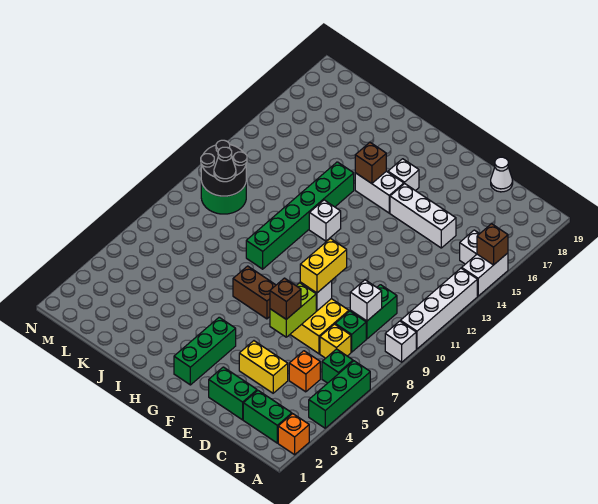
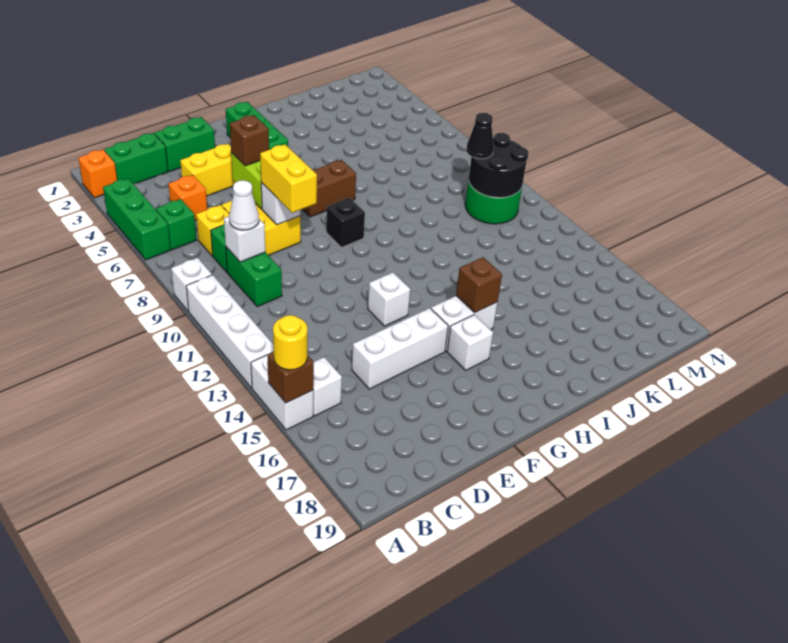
none -> yellow round brick A15 level 3
white cone D19 level 1 -> white cone C9 level 3
none -> black brick G9 level 1
white brick H12 level 1 -> white brick F13 level 1
green brick I9:I14 level 1 -> none

